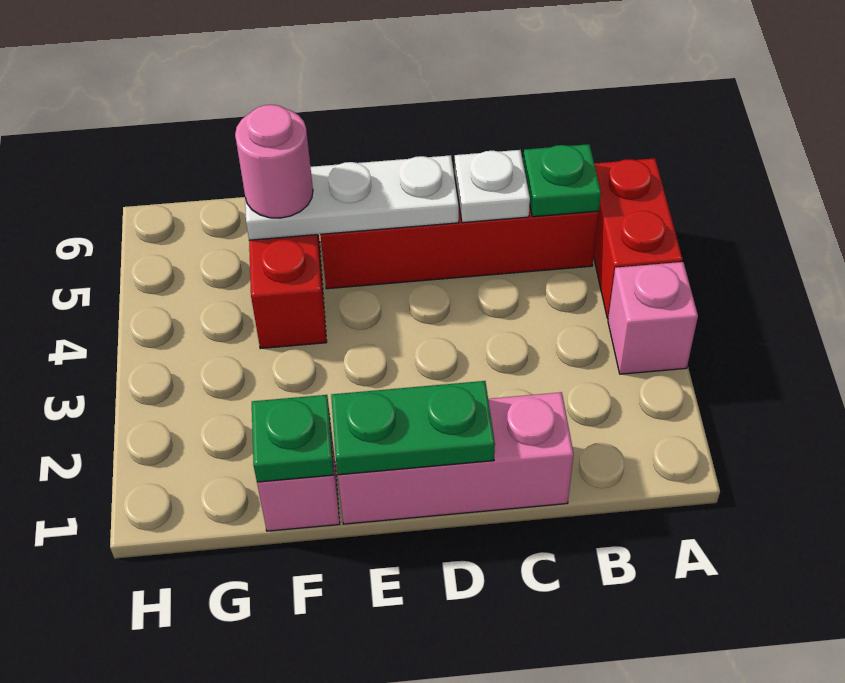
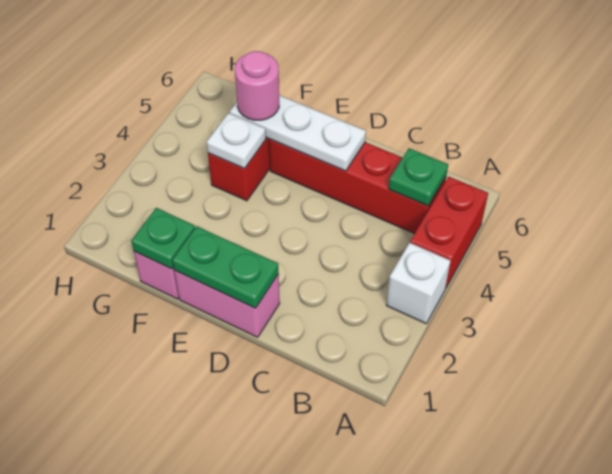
pink brick A3 level 1 -> white brick A3 level 1
pink brick C1:E1 level 1 -> pink brick D1:E1 level 1
white plate C5 level 2 -> white plate F4 level 2

